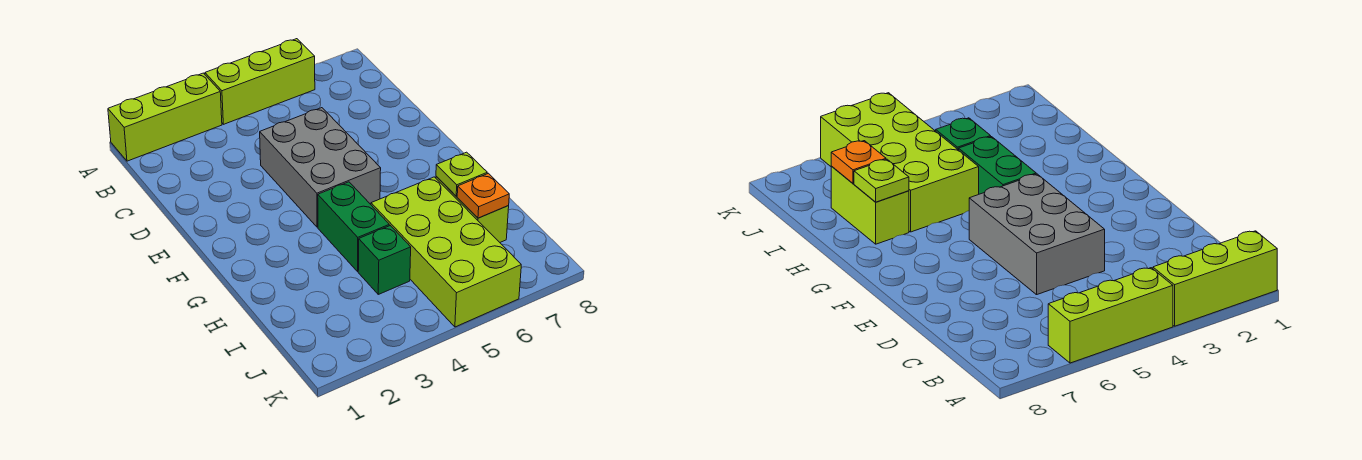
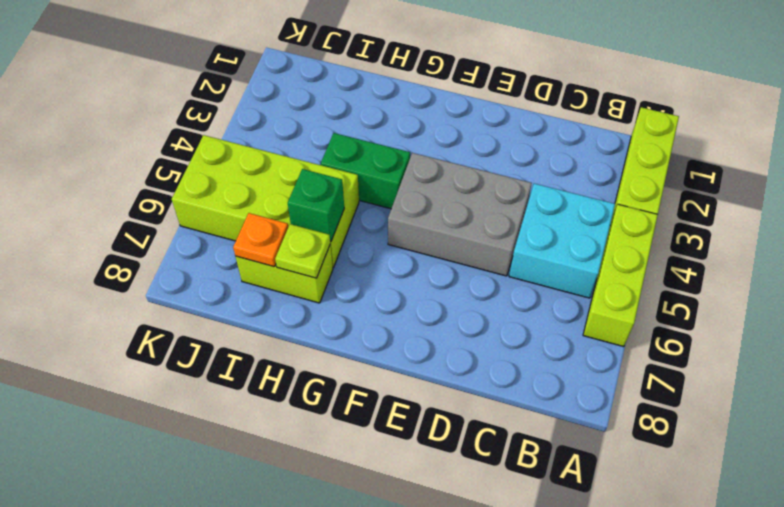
none -> cyan brick B4:C5 level 1
green brick I4 level 1 -> green brick H6 level 2

